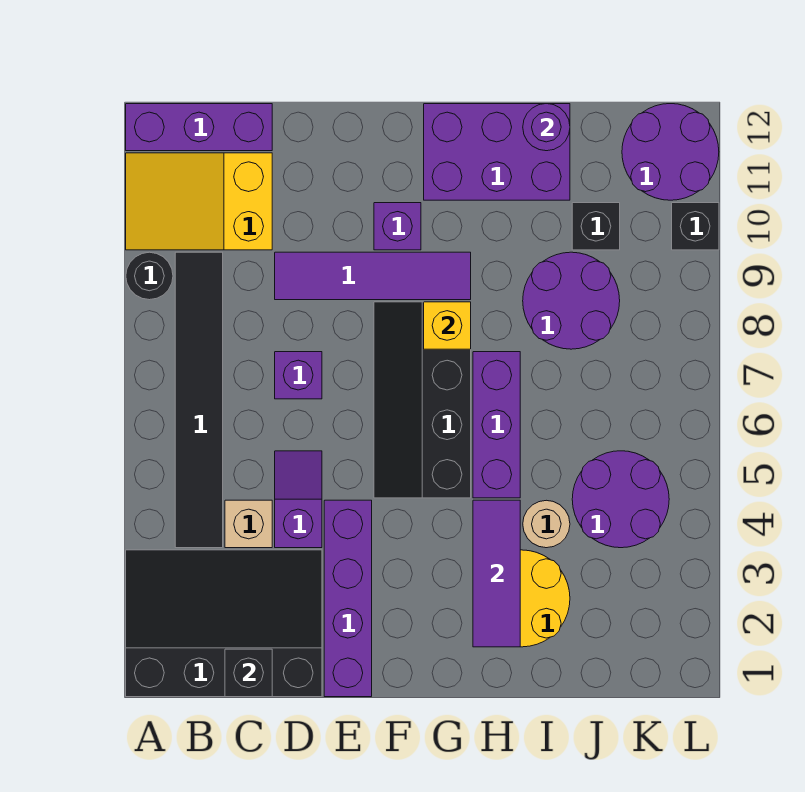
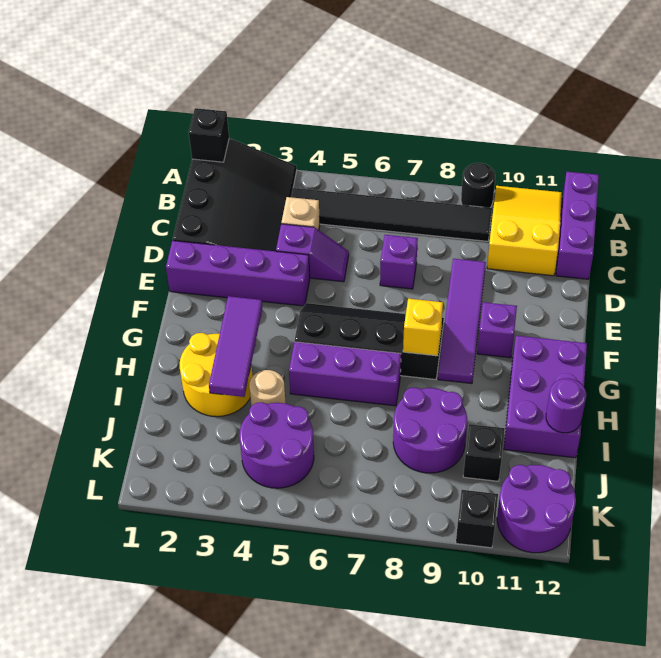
black brick C1 level 2 -> black brick A1 level 2
purple tile H2:H4 level 2 -> purple tile G3:I3 level 2

